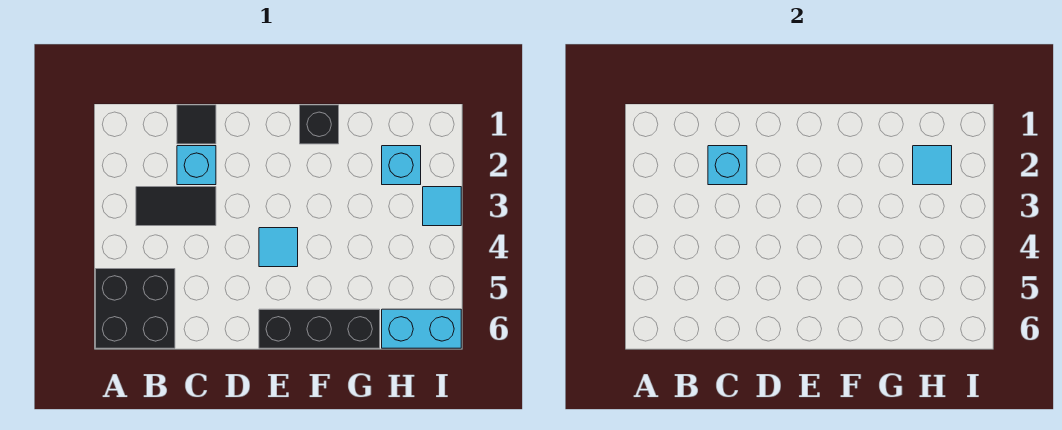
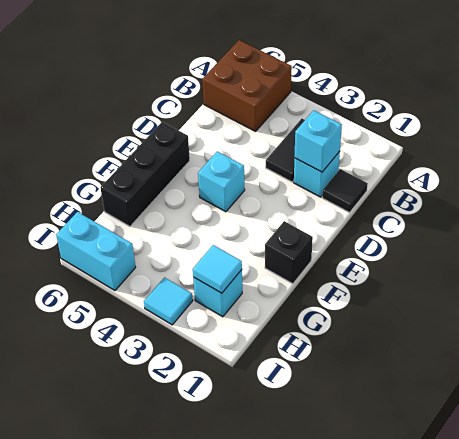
black brick A5:B6 level 1 -> brown brick A5:B6 level 1
cyan tile E4 level 1 -> cyan brick E4 level 1
cyan brick H6:I6 level 1 -> cyan brick I5:I6 level 1

